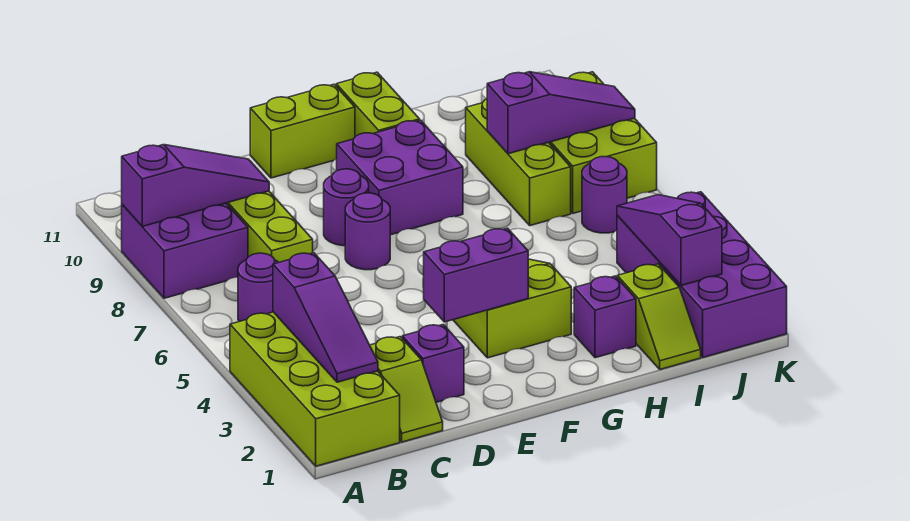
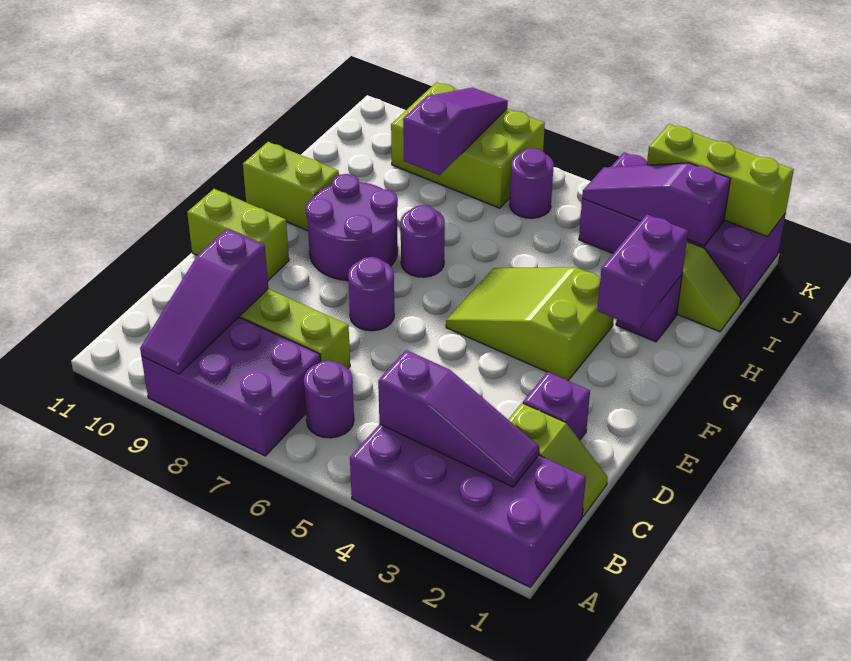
lime brick A1:B4 level 1 -> purple brick A1:B4 level 1
purple brick A8:B9 level 1 -> purple brick A7:B9 level 1
purple slope A9:C9 level 2 top A -> purple slope A9:C9 level 2 top C
purple brick E3:F3 level 2 -> purple brick G2:H2 level 2
purple round brick E8 level 1 -> purple round brick G7 level 1
lime brick E11:F11 level 1 -> lime brick E10:E11 level 1
purple brick F8:G9 level 1 -> purple round brick F8:G9 level 1
lime brick I7:I9 level 1 -> lime brick K1:K3 level 2

